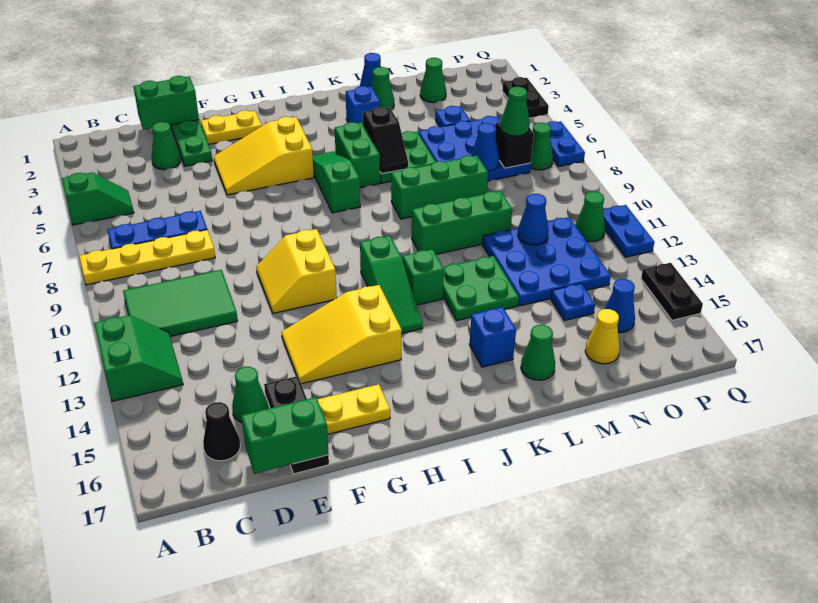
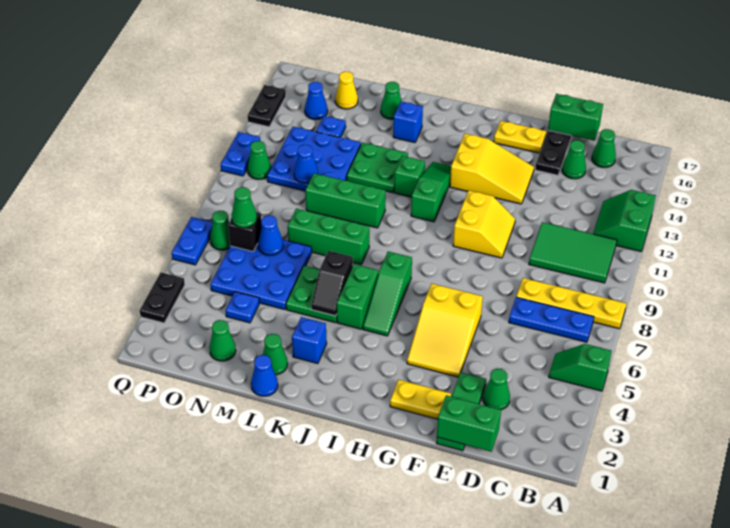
black cone C16 level 1 -> green cone C16 level 1
yellow slope F4:H5 level 1 top H -> yellow slope F4:G6 level 1 top 6
black slope K5:K6 level 2 top 5 -> black slope K5:K6 level 2 top 6

